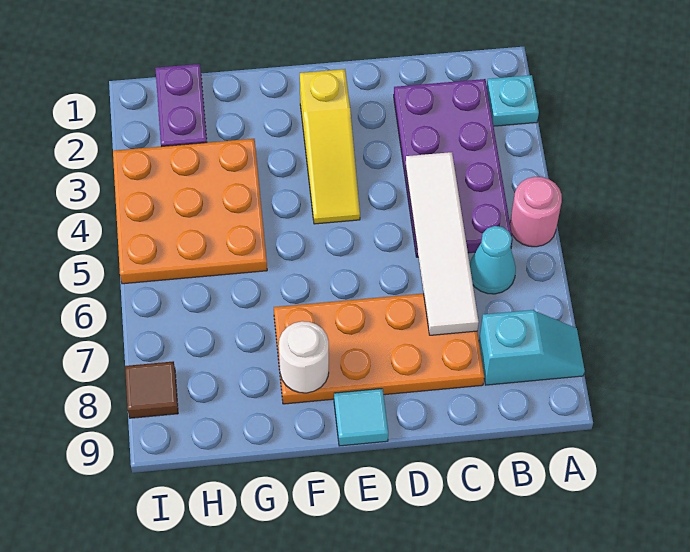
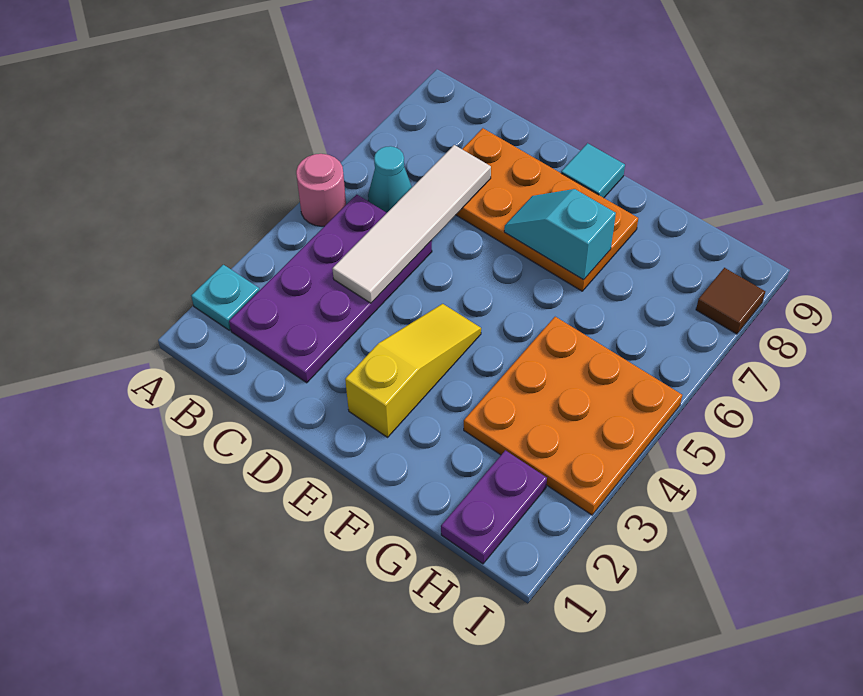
cyan slope A8:B8 level 1 top B -> cyan slope E7:F7 level 2 top F
white round brick F8 level 2 -> none

